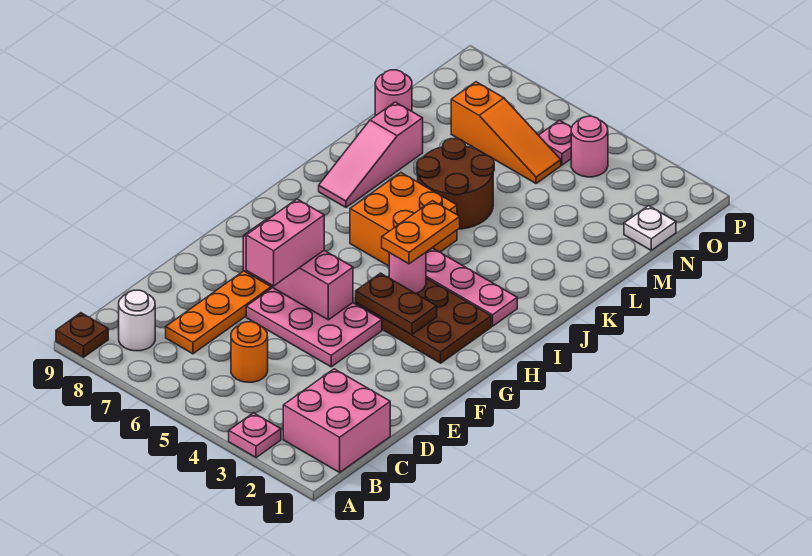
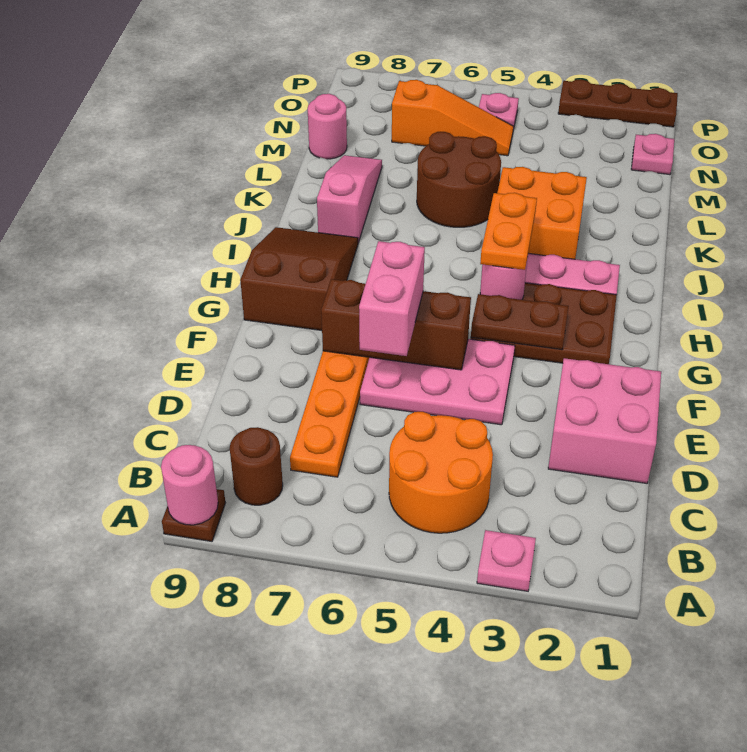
pink brick B1:C2 level 1 -> pink brick D1:E2 level 1
white round brick B8 level 1 -> brown round brick B8 level 1
orange round brick C5 level 1 -> orange round brick B4:C5 level 1
pink brick F5:F7 level 2 -> brown brick F5:F7 level 2
none -> brown slope G8:I9 level 1 top G
orange brick I5:J6 level 1 -> orange brick J3:K4 level 1
pink slope J8:L8 level 1 top L -> pink slope J8:L8 level 1 top J
white plate N1 level 1 -> pink plate N1 level 1
pink round brick O4 level 1 -> pink round brick A9 level 2
none -> brown plate P1:P3 level 1

